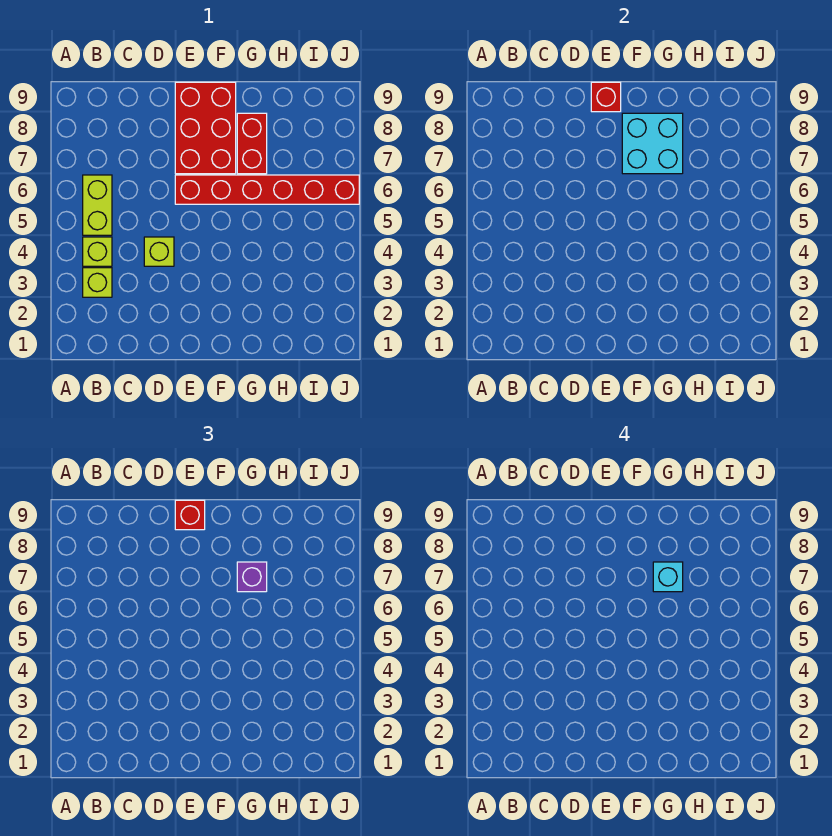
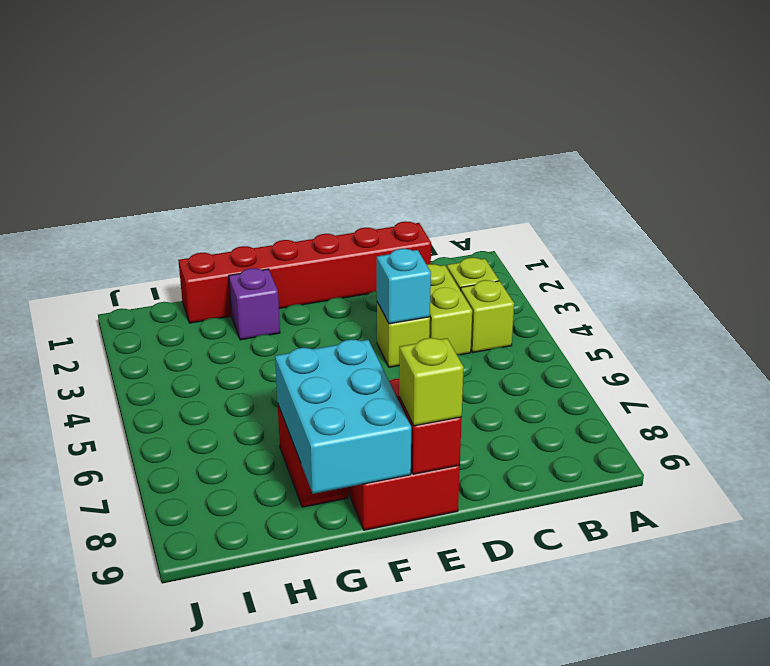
lime brick B5:B6 level 1 -> lime brick C3:C4 level 1
red brick E6:J6 level 1 -> red brick C1:H1 level 1
red brick E9 level 3 -> lime brick E9 level 3
cyan brick F7:G8 level 2 -> cyan brick F7:G9 level 2
purple brick G7 level 3 -> purple brick G2 level 1
cyan brick G7 level 4 -> cyan brick D4 level 2

